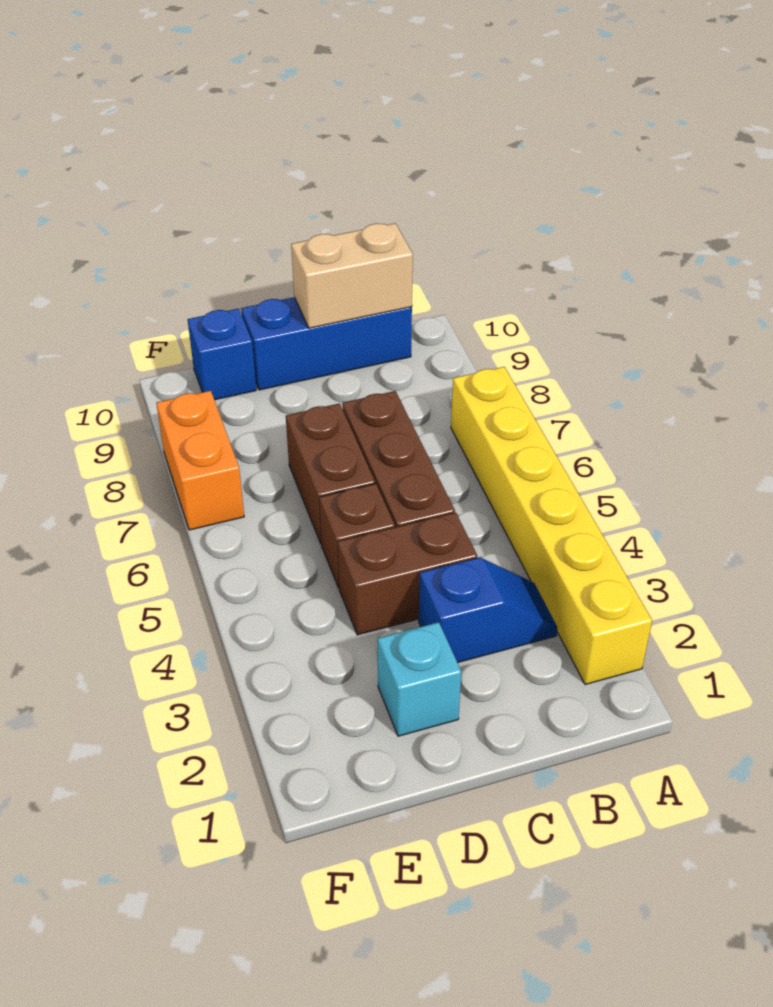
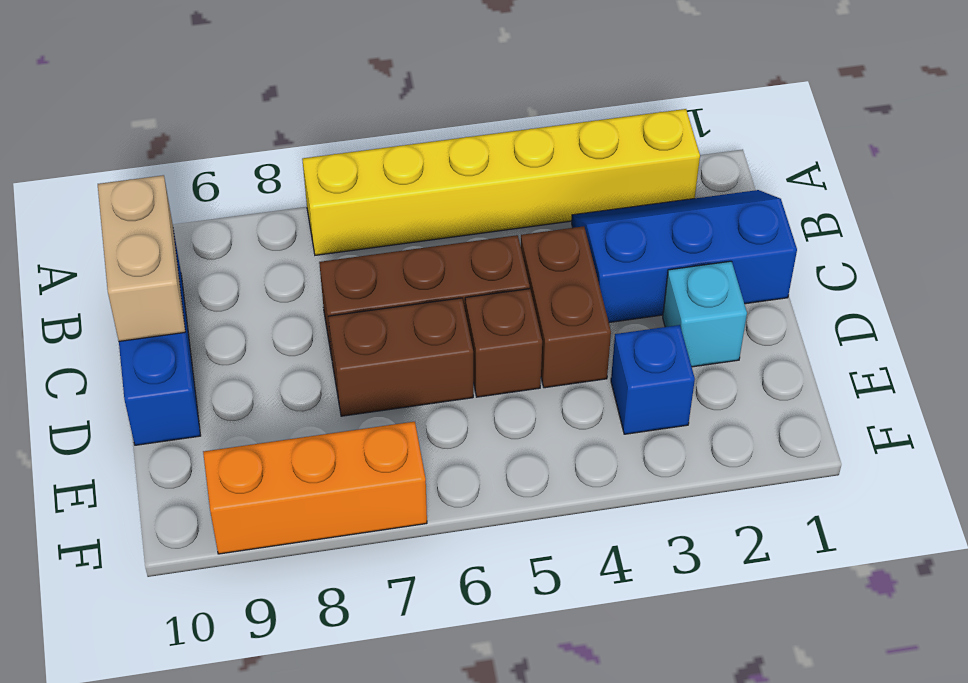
blue slope B3:C3 level 1 top C -> blue slope B1:C3 level 1 top C
blue brick E10 level 1 -> blue brick E3 level 1
orange brick F7:F8 level 1 -> orange brick F7:F9 level 1

